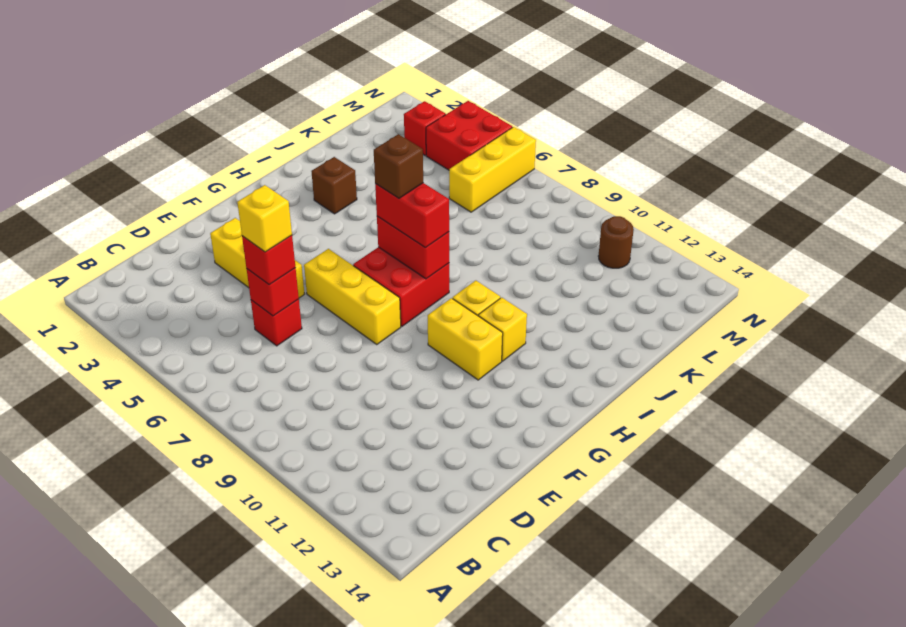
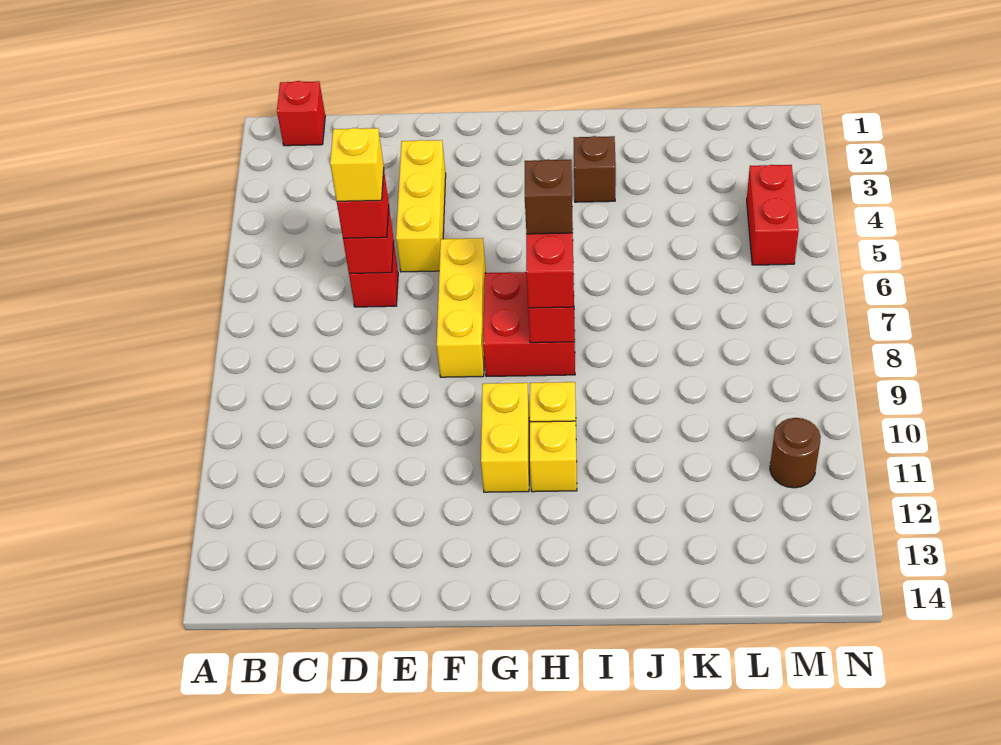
yellow brick L6:N6 level 1 -> none
red brick M3 level 1 -> red brick B1 level 1
red brick M4:N5 level 1 -> red brick M4:M5 level 1

